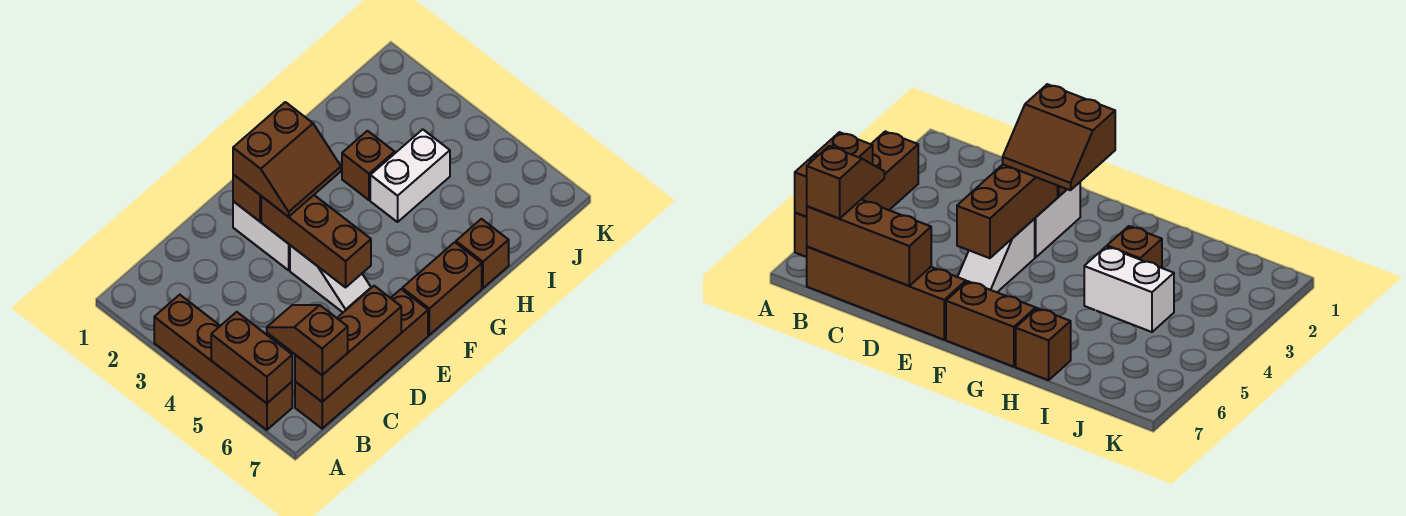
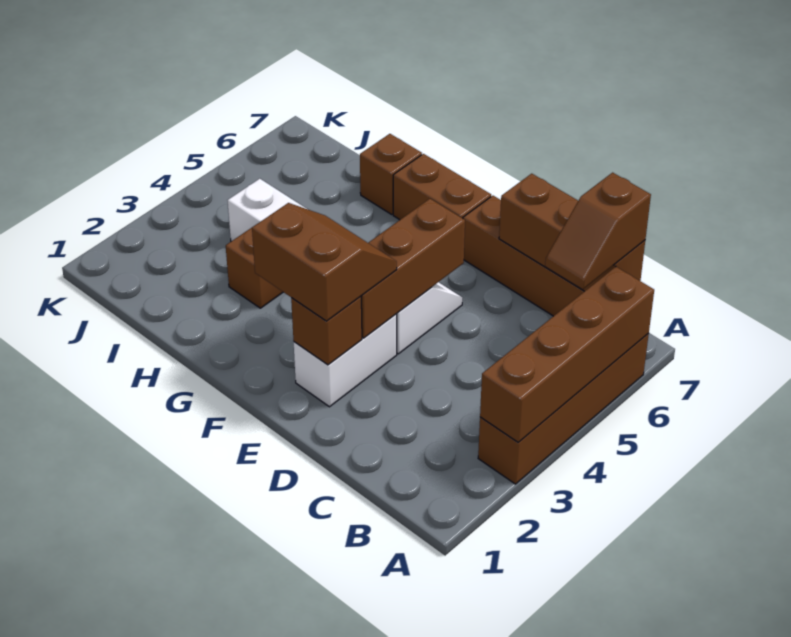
brown brick A5:A6 level 2 -> brown brick A3:A6 level 2

